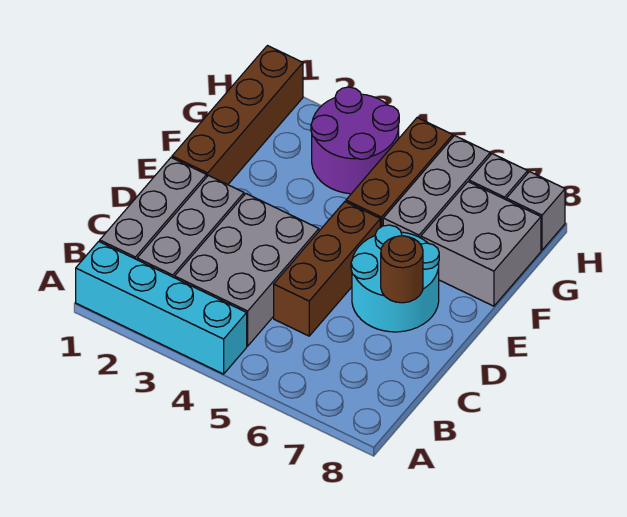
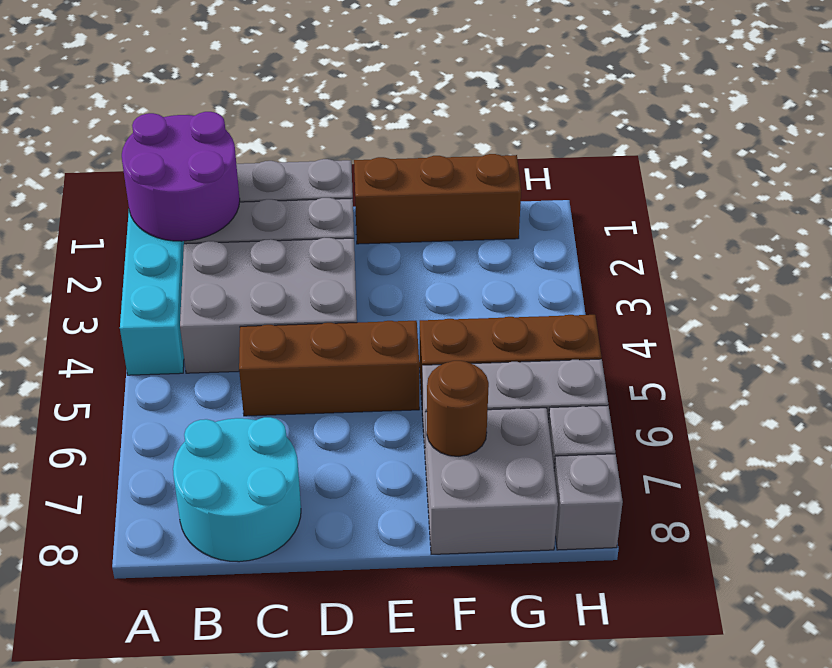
cyan round brick D6:E7 level 1 -> cyan round brick B7:C8 level 1
brown round brick D7 level 2 -> brown round brick F7 level 2
brown brick E1:H1 level 1 -> brown brick E1:G1 level 1
purple round brick G3:H4 level 1 -> purple round brick A1:B2 level 2

